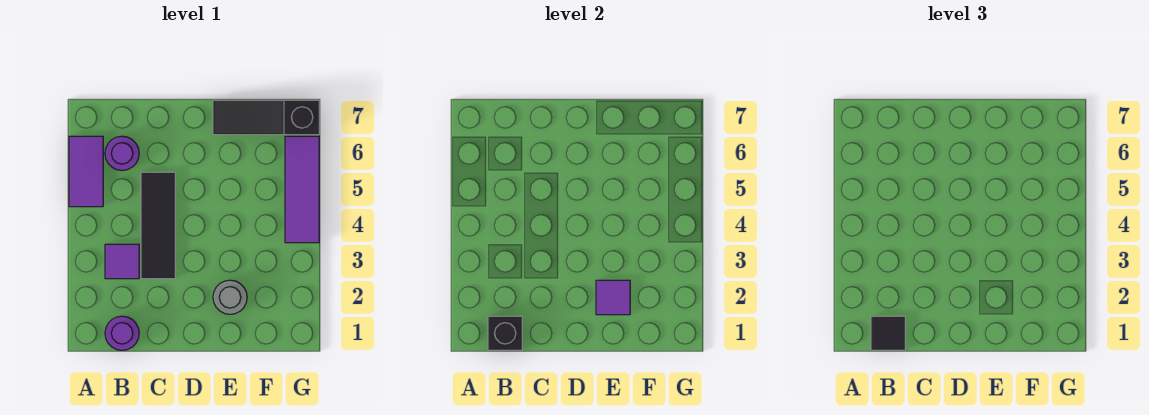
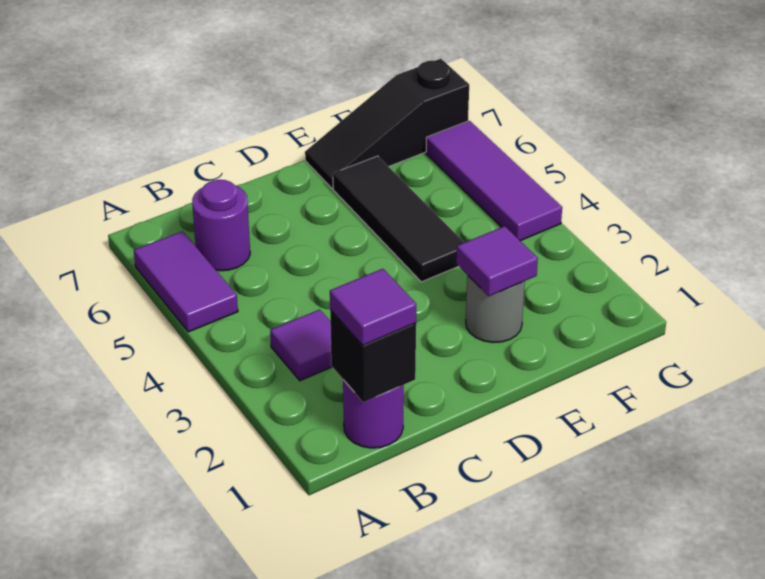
black tile B1 level 3 -> purple tile B1 level 3
black tile C3:C5 level 1 -> black tile E4:E6 level 1

